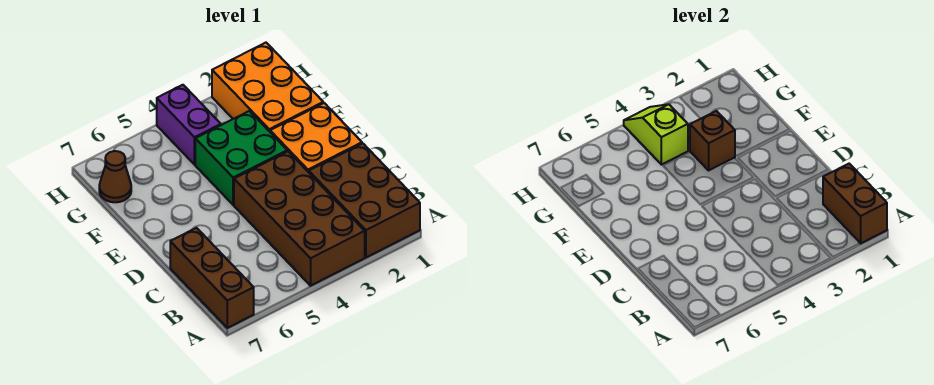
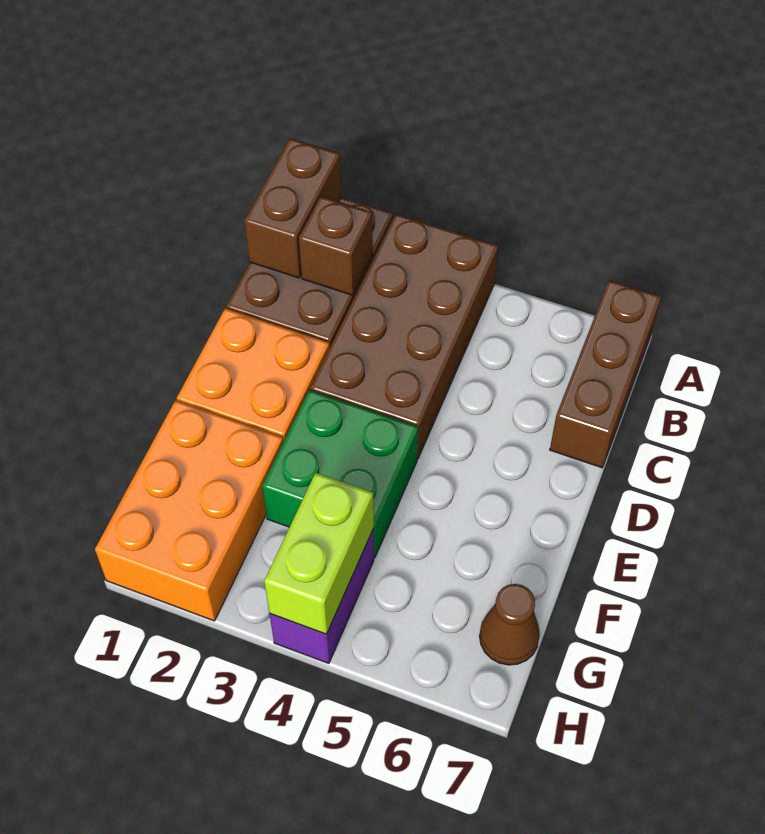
brown brick F3 level 2 -> brown brick B2 level 2
lime slope G4:H4 level 2 top G -> lime brick G4:H4 level 2

